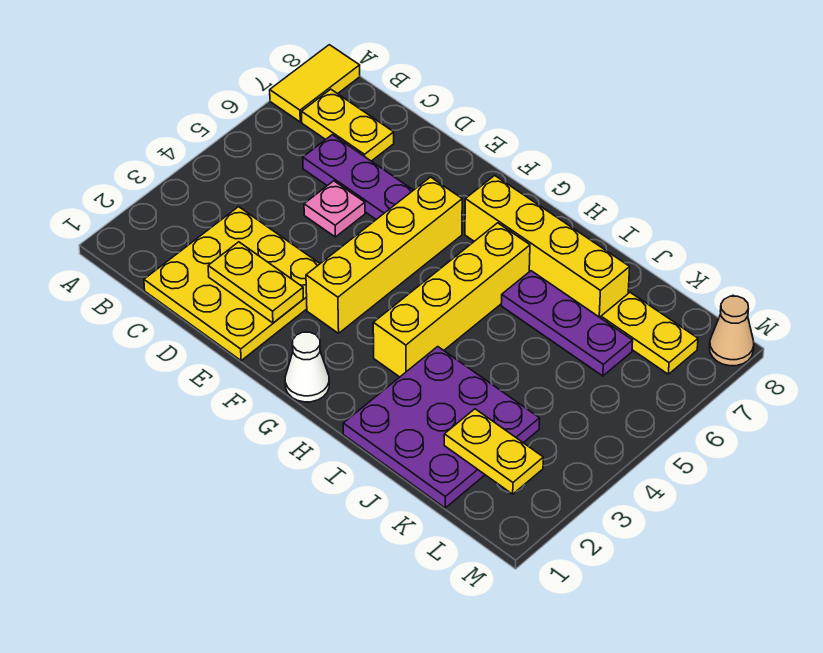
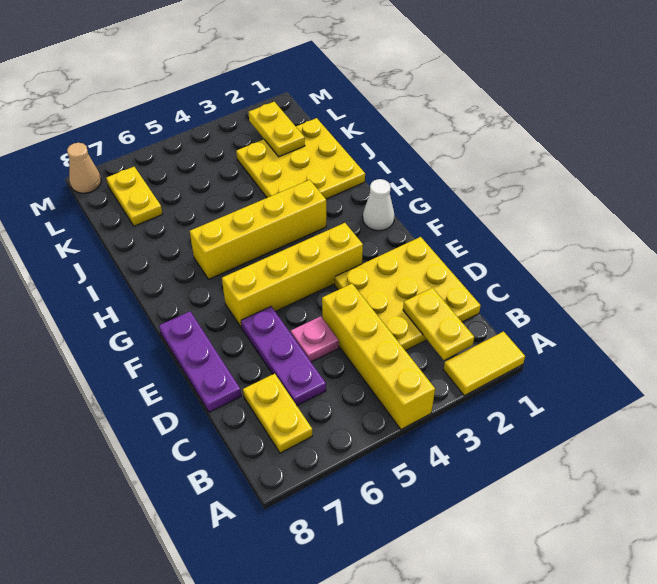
yellow tile A7:A8 level 1 -> yellow tile A1:A2 level 1
yellow plate D2:E2 level 2 -> yellow plate B2:C2 level 2
yellow brick G7:J7 level 1 -> yellow brick A4:D4 level 1
purple plate I1:K3 level 1 -> yellow plate I1:K3 level 1
purple plate I6:K6 level 1 -> purple plate D8:F8 level 1

